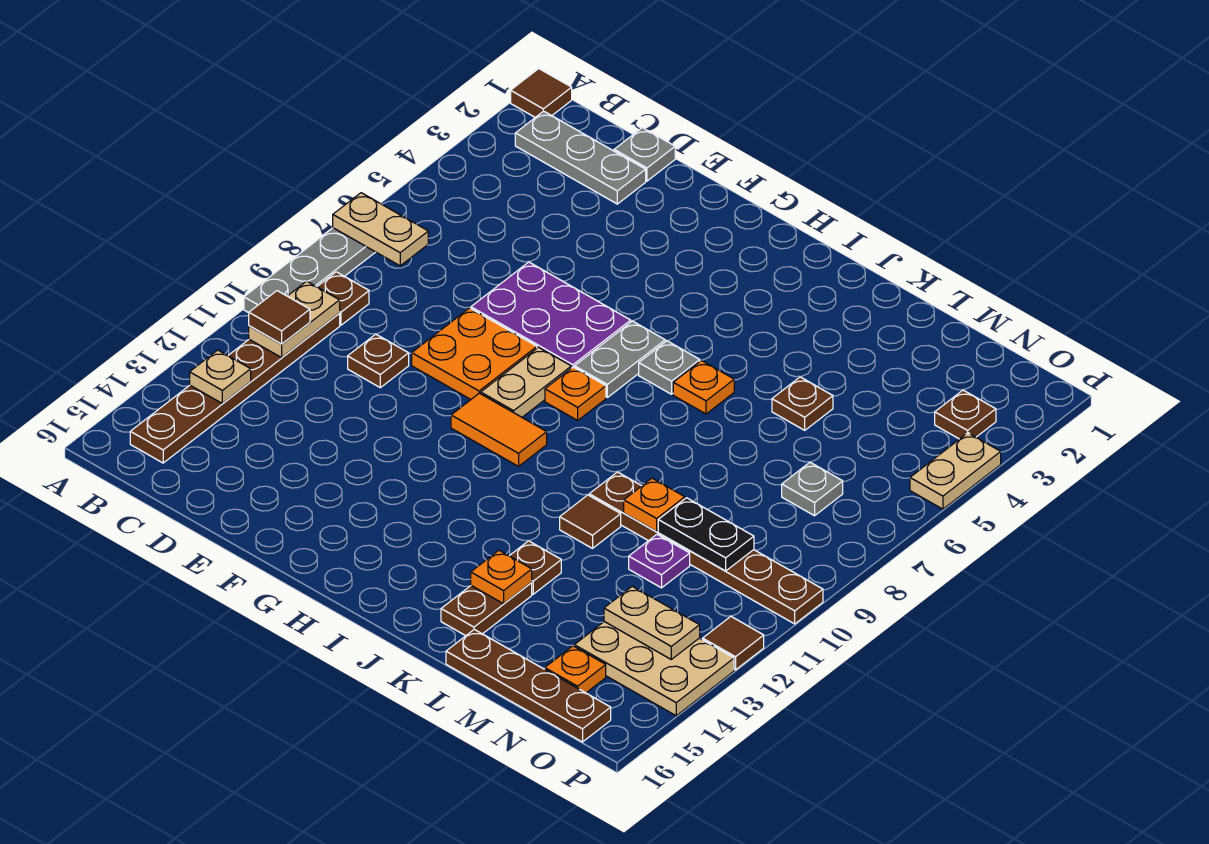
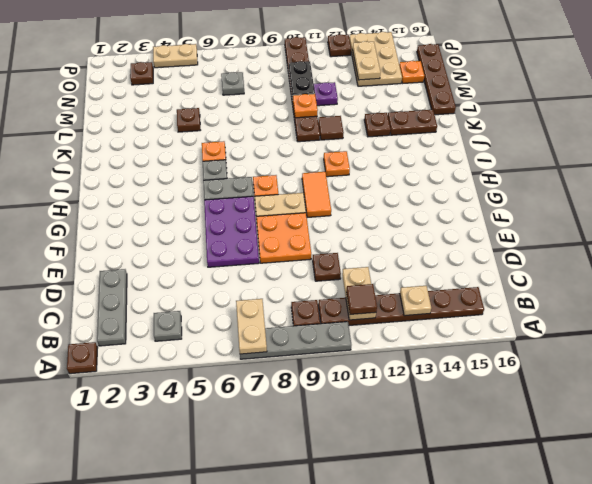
brown tile A1 level 1 -> brown plate A1 level 1
tan plate B10:B11 level 2 -> tan plate B11:C11 level 2
grey plate D1 level 1 -> grey plate B4 level 1
orange plate K14 level 2 -> orange plate I11 level 1
brown tile P12 level 1 -> brown plate P12 level 1

